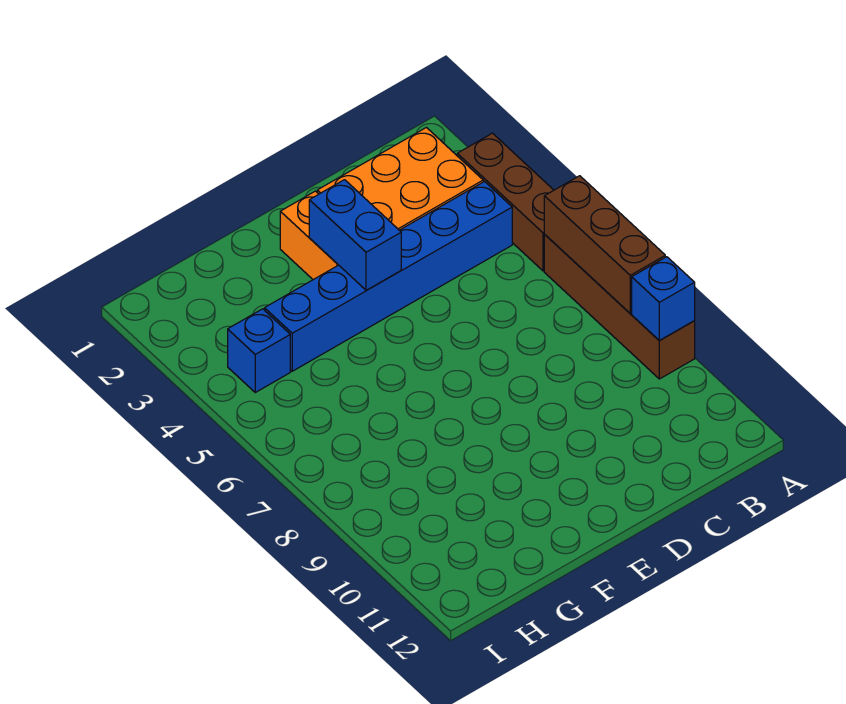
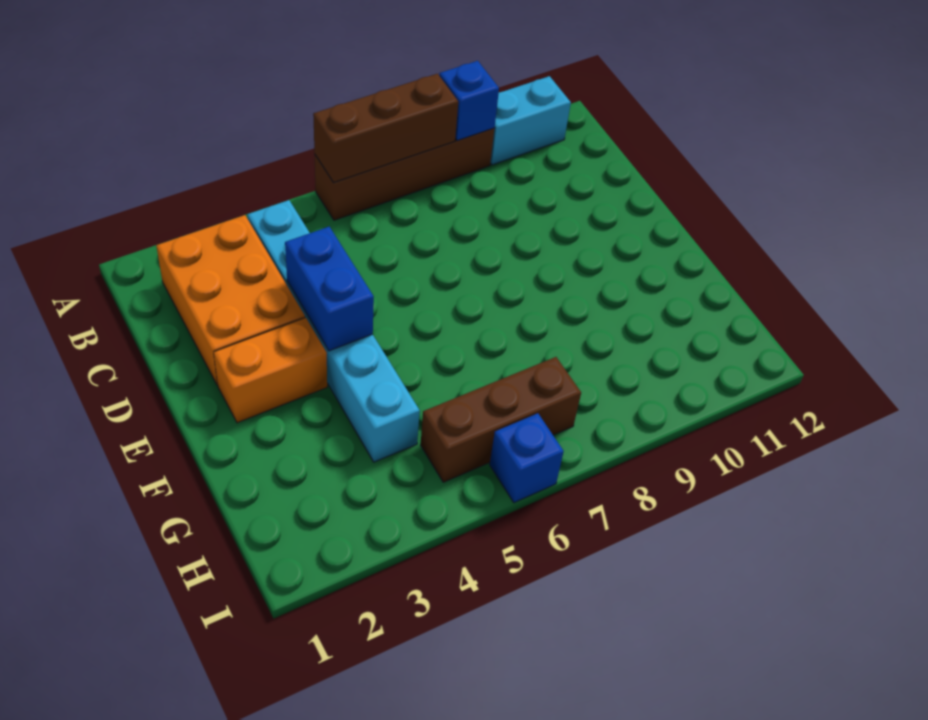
brown brick A3:A5 level 1 -> brown brick H5:H7 level 1
none -> cyan brick A10:A11 level 1
blue brick B4:G4 level 1 -> cyan brick B4:G4 level 1
blue brick E3:E4 level 2 -> blue brick D4:E4 level 2
blue brick H4 level 1 -> blue brick I6 level 1

